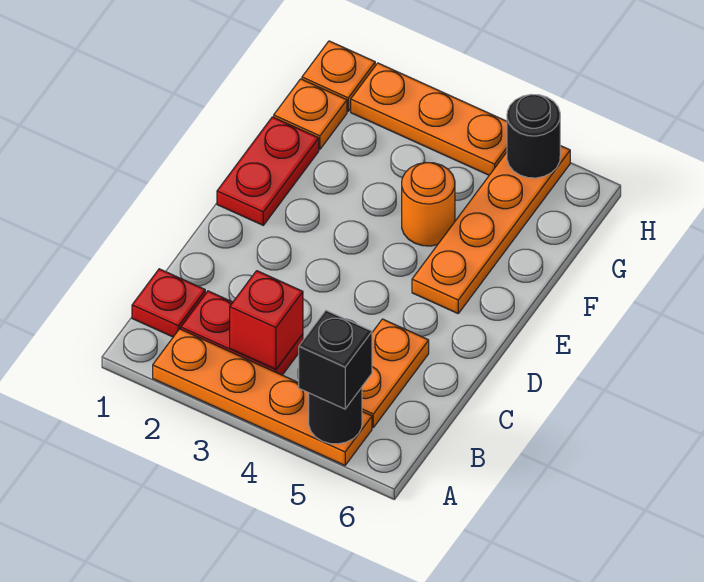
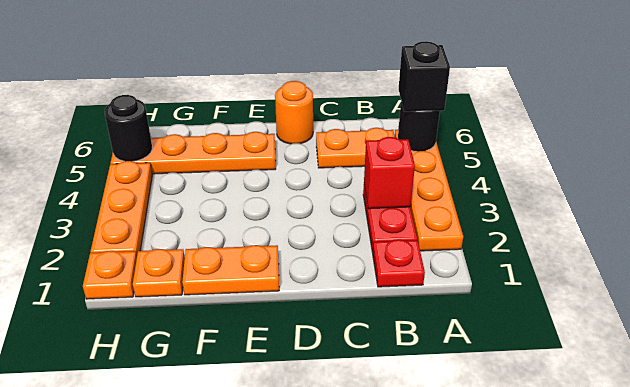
red plate E1:F1 level 1 -> orange plate E1:F1 level 1
orange round brick F4 level 1 -> orange round brick D6 level 1

